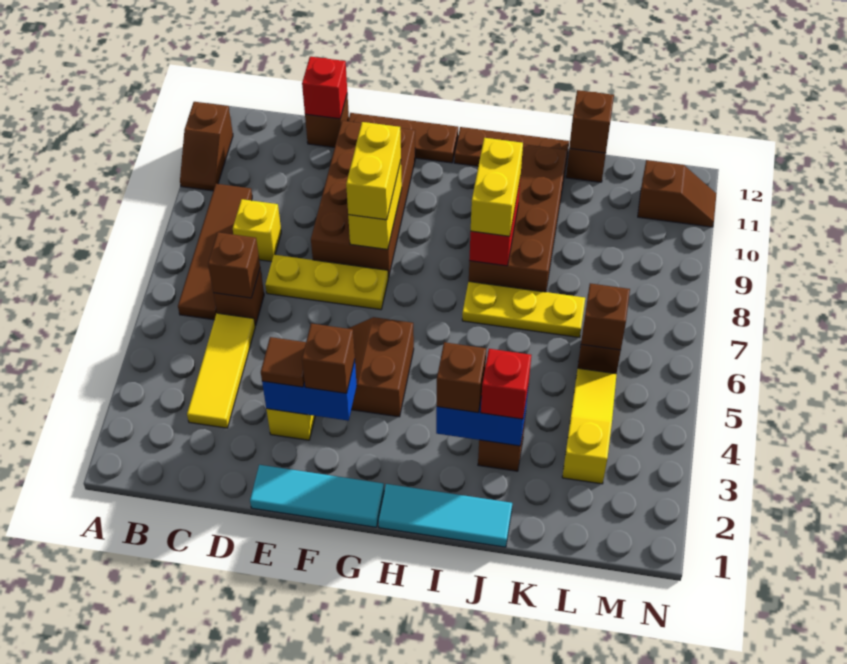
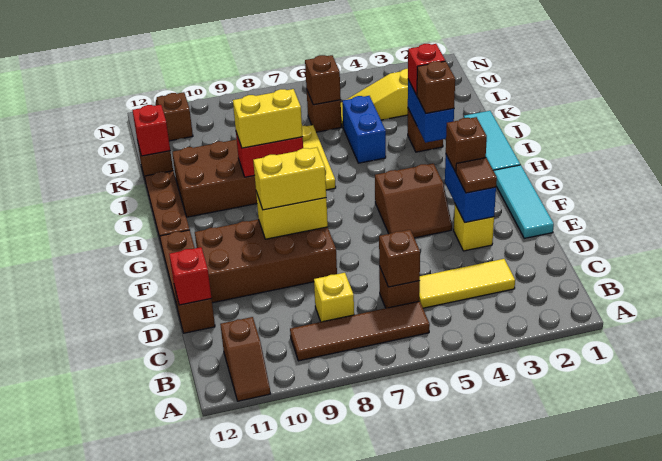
brown slope A10:A11 level 1 top 11 -> brown slope A11:B11 level 1 top B
yellow plate D7:F7 level 1 -> none
none -> blue brick J5:K5 level 1
brown brick K12 level 2 -> red brick K12 level 2

